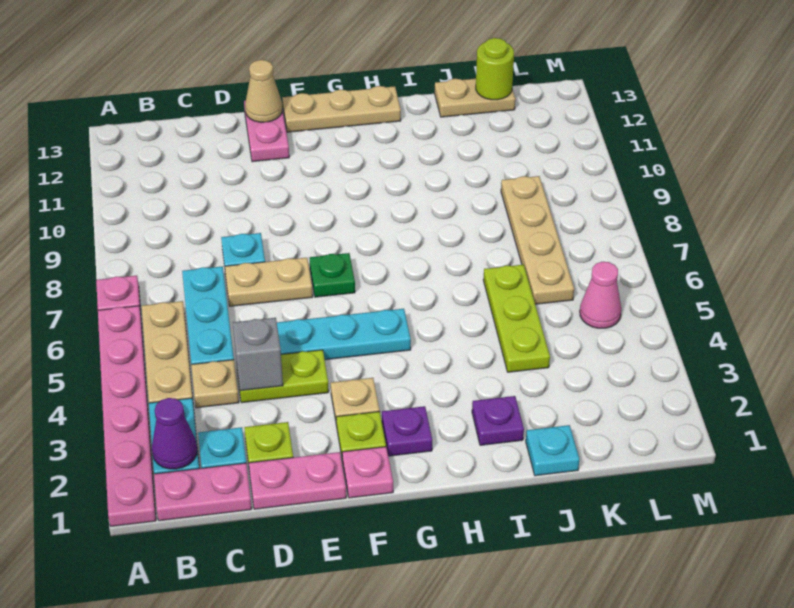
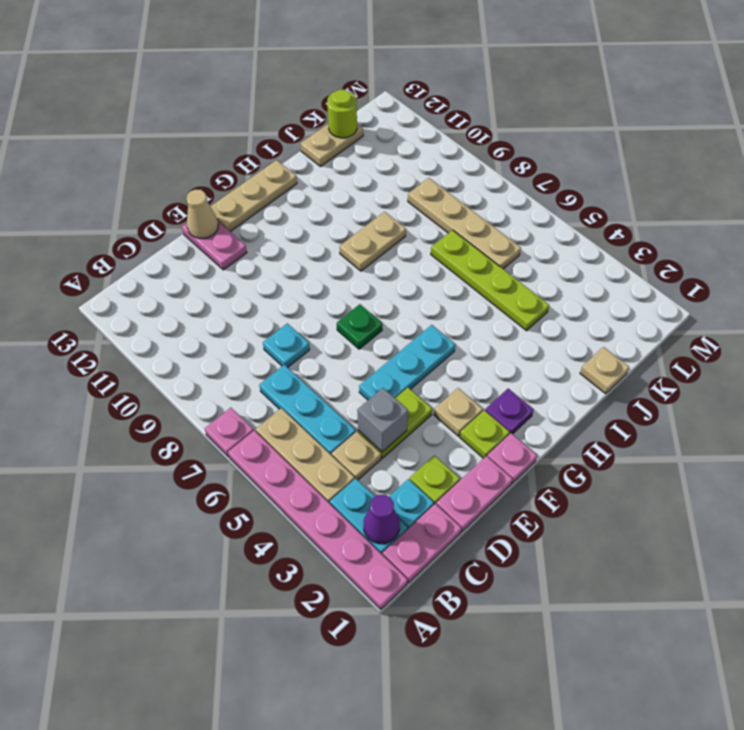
tan plate D7:E7 level 1 -> tan plate H9:I9 level 1
purple plate I2 level 1 -> none
cyan plate J1 level 1 -> tan plate J1 level 1
lime plate J4:J6 level 1 -> lime plate J4:J7 level 1
pink cone L5 level 1 -> none

